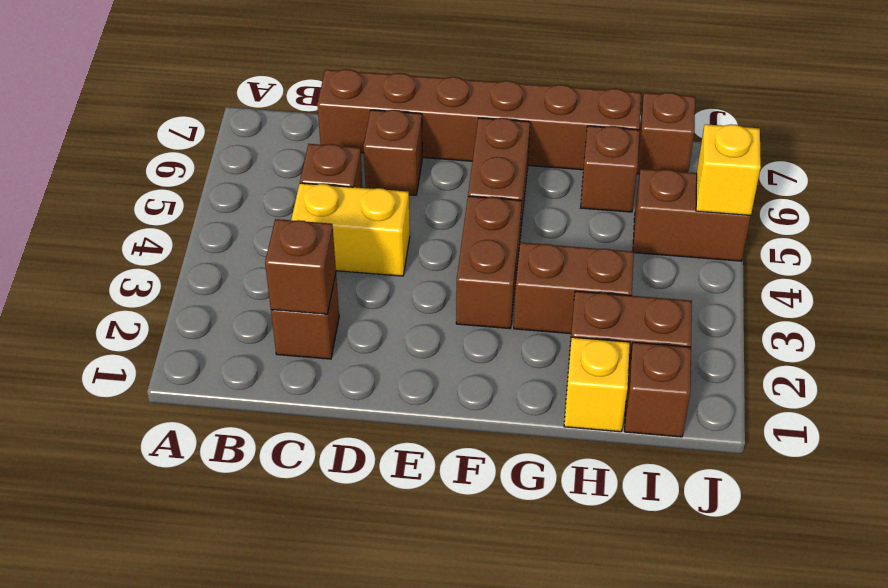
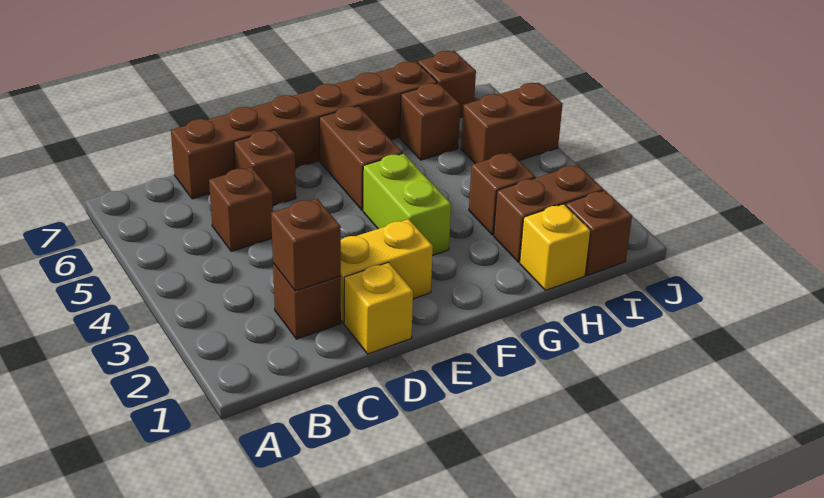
yellow brick C4:D4 level 1 -> yellow brick D2:E2 level 1
brown brick F3:F4 level 1 -> lime brick F3:F4 level 1
brown brick G3:H3 level 1 -> brown brick H3 level 1
yellow brick J5 level 2 -> yellow brick D1 level 1

